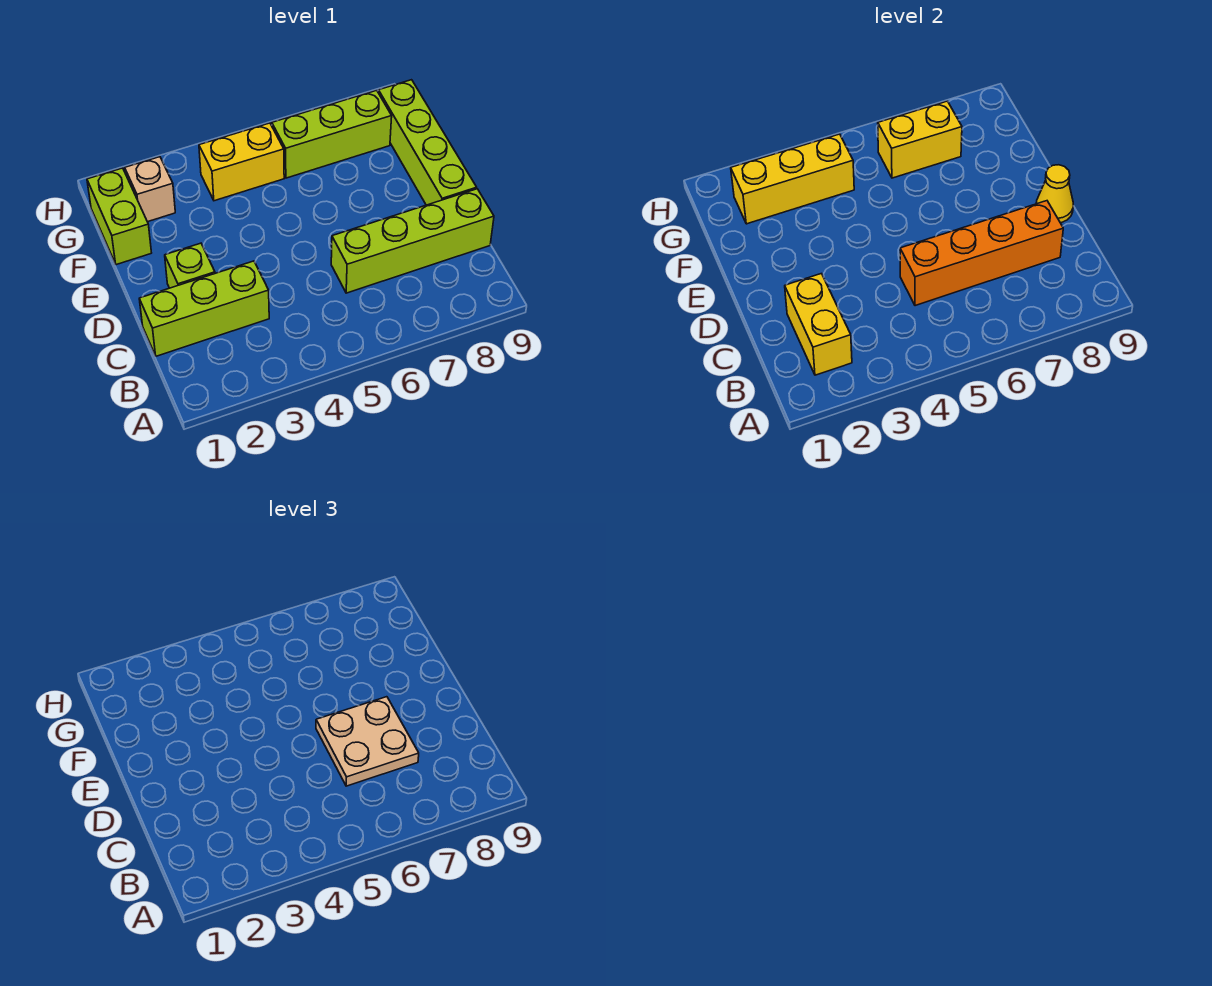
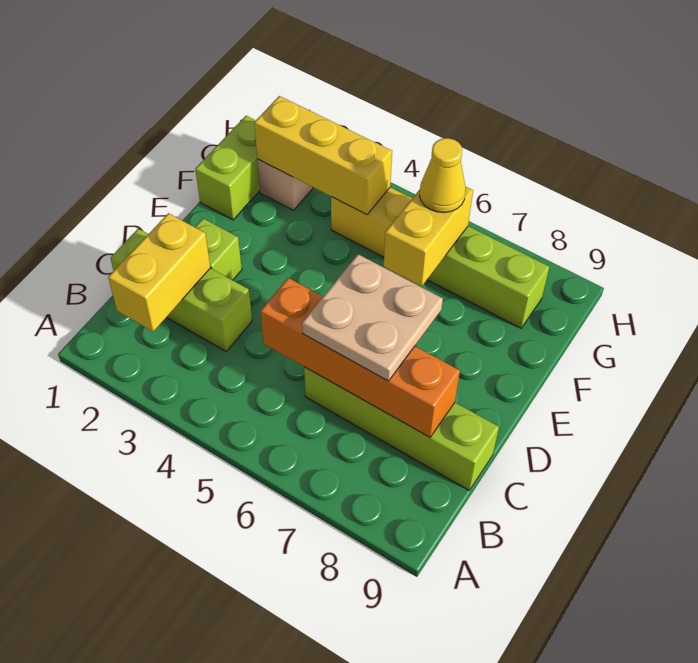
lime brick D9:G9 level 1 -> none
yellow cone D9 level 2 -> yellow cone G6 level 3
yellow brick G6:G7 level 2 -> yellow brick F6:G6 level 2

